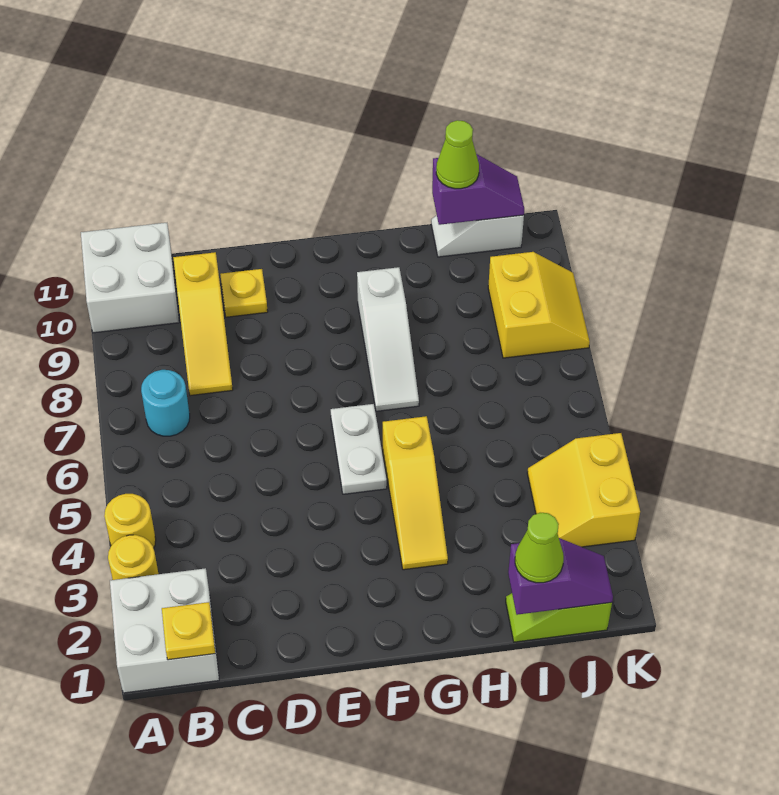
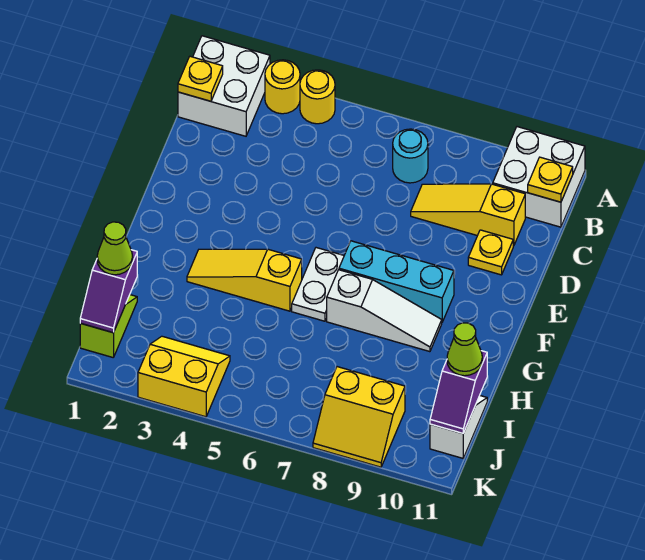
none -> yellow plate B11 level 2
white plate F5:F6 level 1 -> white plate F6:G6 level 1
none -> cyan brick F7:F9 level 1
white slope G7:G9 level 1 top 9 -> white slope G7:G9 level 1 top 7

